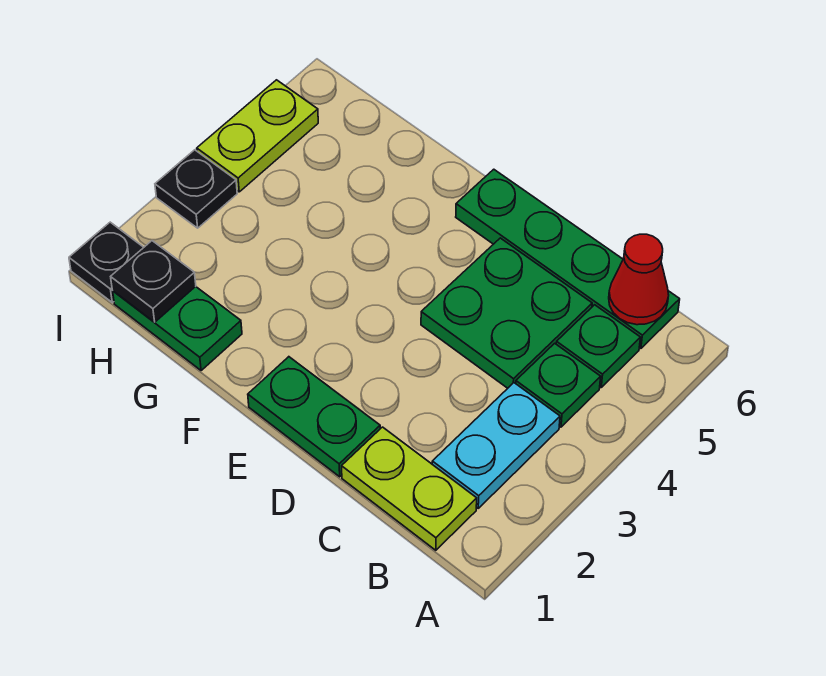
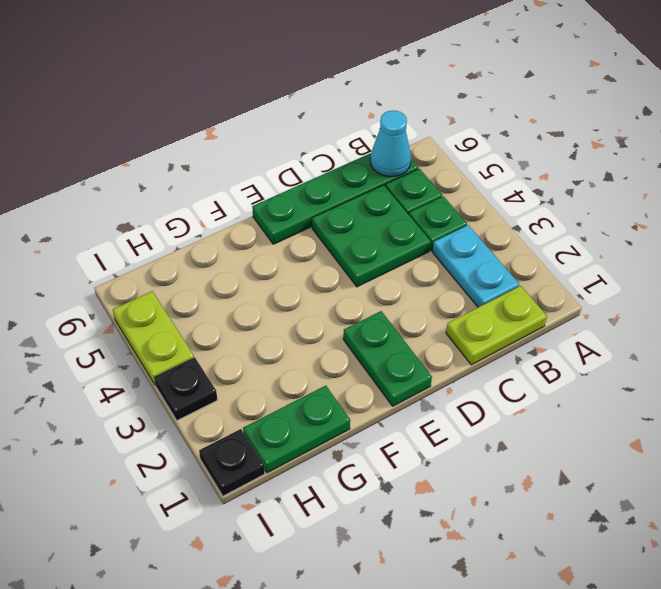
red cone B6 level 2 -> cyan cone B6 level 2
green plate D1:E1 level 1 -> green plate E1:E2 level 1
black plate H1 level 2 -> none

